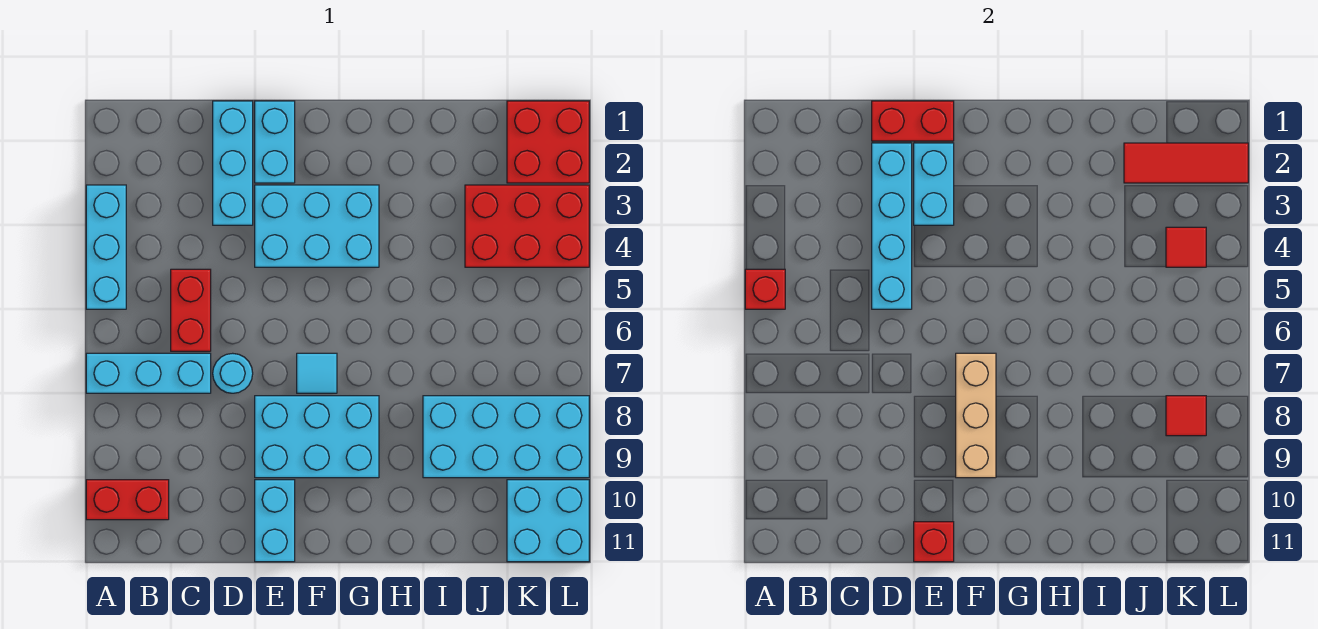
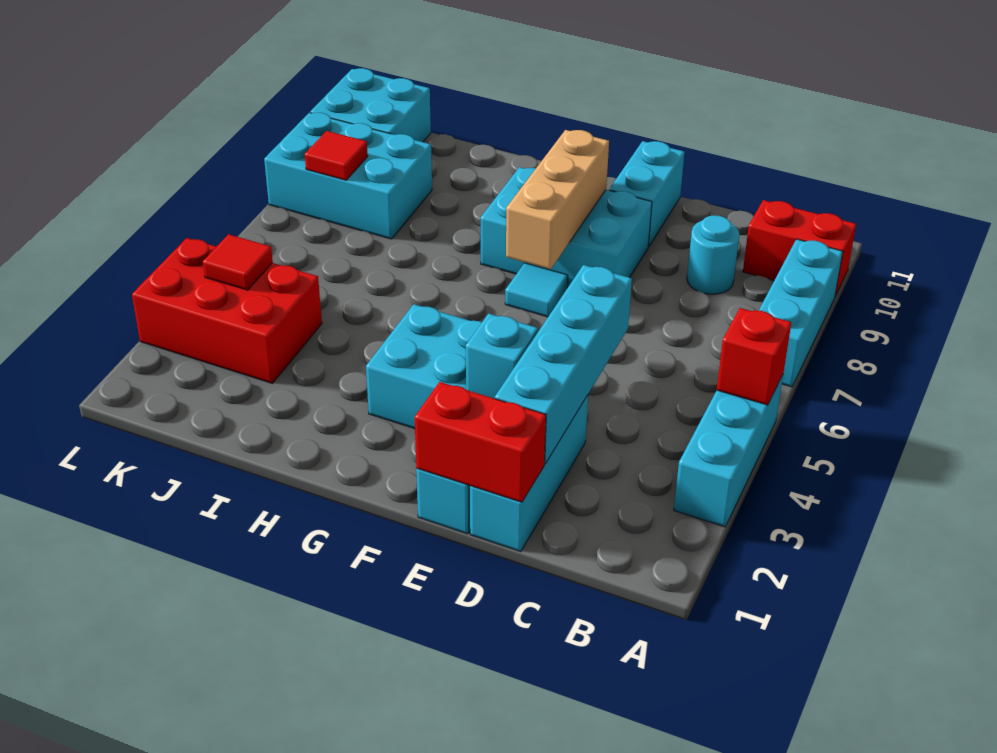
cyan brick A7:C7 level 1 -> cyan brick A7:A9 level 1
red brick C5:C6 level 1 -> none
cyan round brick D7 level 1 -> cyan round brick C9 level 1
cyan brick E2:E3 level 2 -> cyan brick E3 level 2
red brick E11 level 2 -> none
cyan brick I8:L9 level 1 -> cyan brick J8:L9 level 1
red tile J2:L2 level 2 -> none
red brick K1:L2 level 1 -> none

